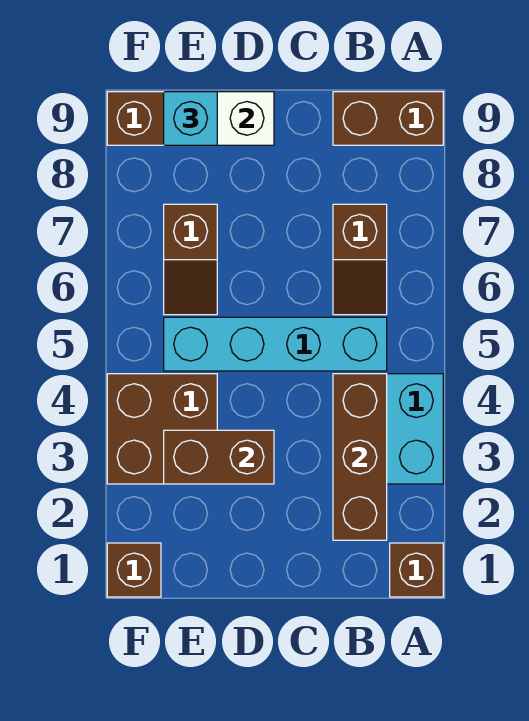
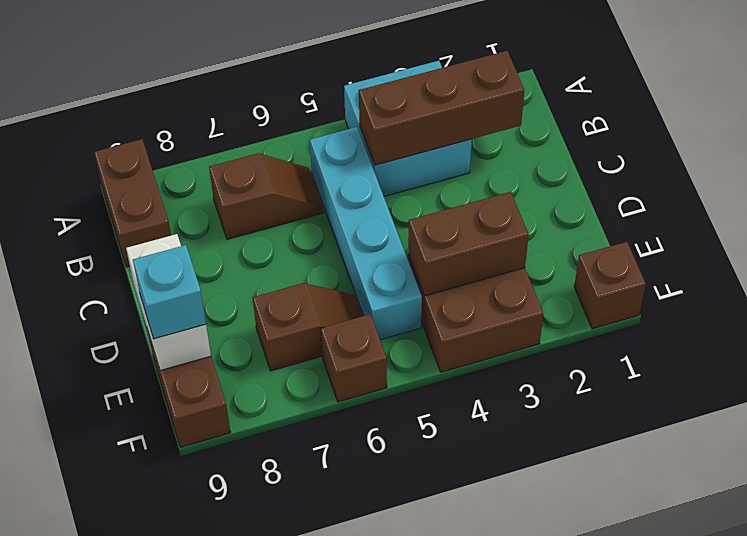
brown brick A1 level 1 -> brown brick F6 level 1
brown brick D3:E3 level 2 -> brown brick E3:E4 level 2

